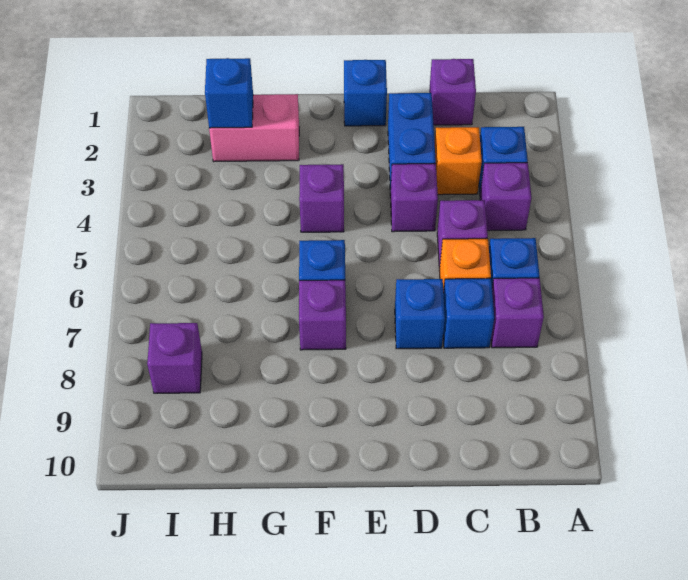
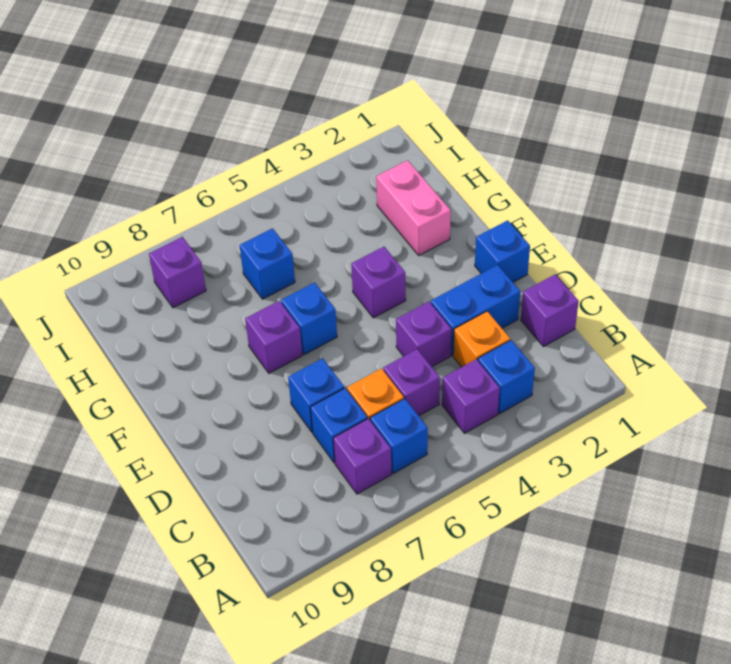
blue brick H2 level 2 -> blue brick H6 level 1

